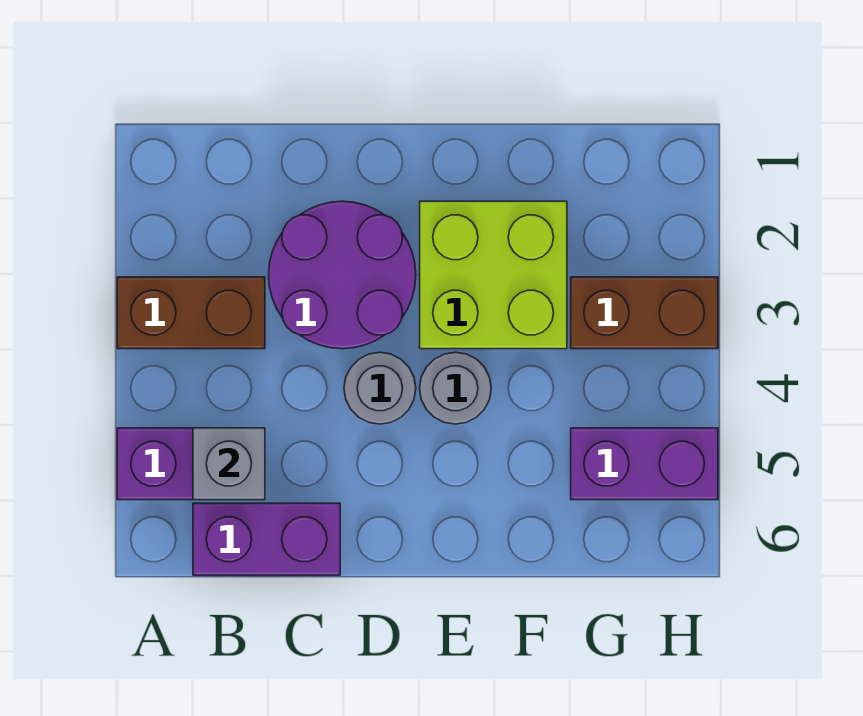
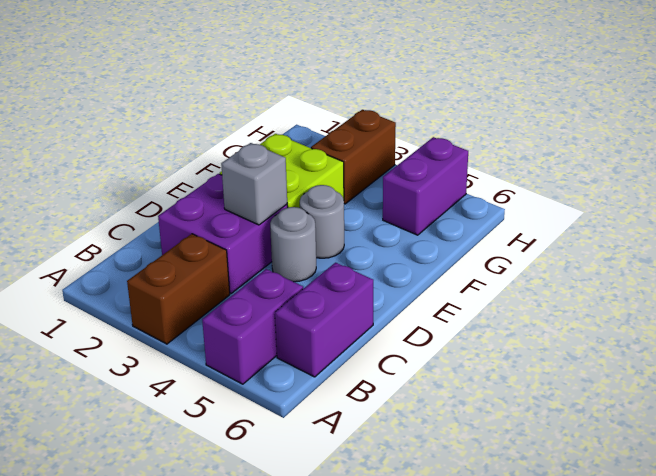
grey brick B5 level 2 -> grey brick D3 level 2
purple round brick C2:D3 level 1 -> purple brick C2:D3 level 1

